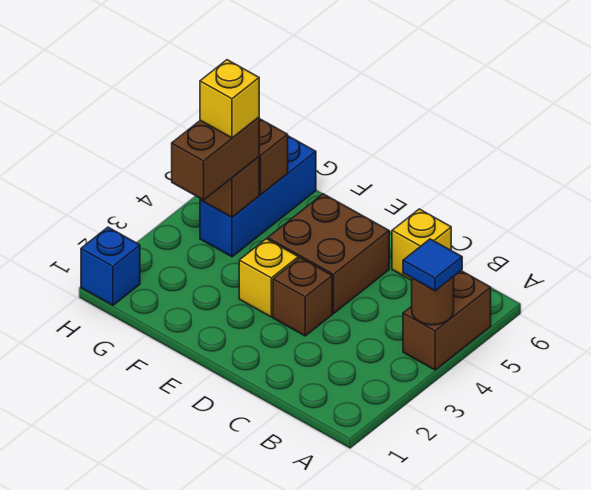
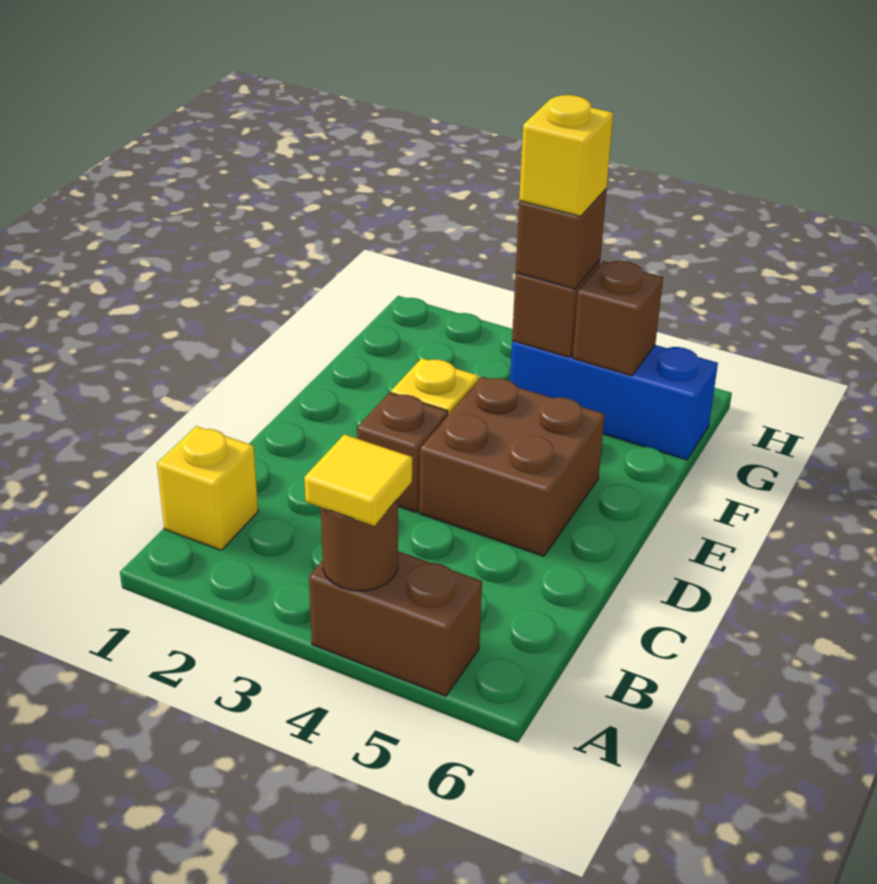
blue tile A4 level 3 -> yellow tile A4 level 3
yellow brick C6 level 1 -> yellow brick B1 level 1
brown brick G3:G4 level 3 -> brown brick G4 level 3
blue brick H1 level 1 -> none

